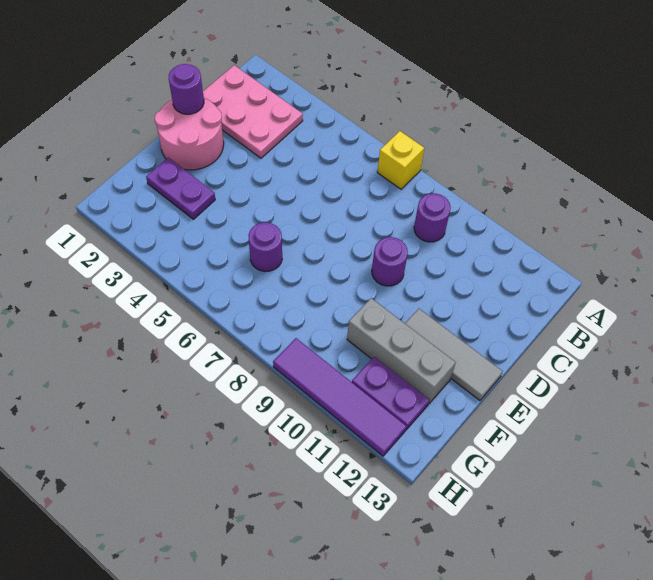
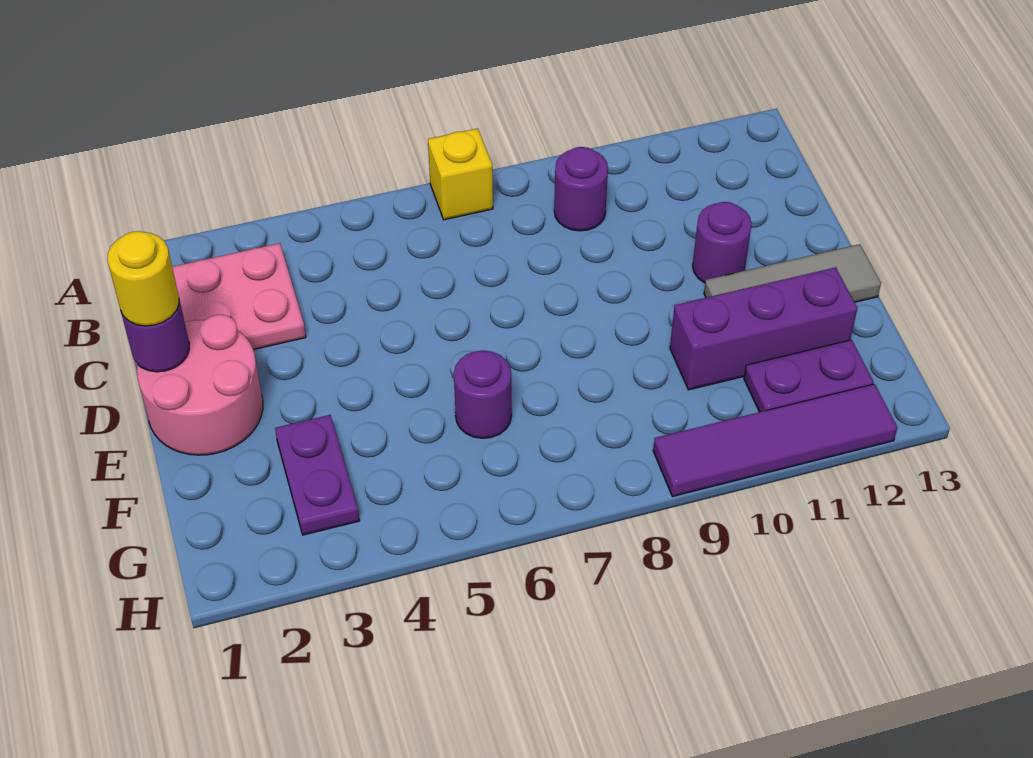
none -> yellow round brick D1 level 3
purple round brick D9 level 1 -> purple round brick D11 level 1
purple plate F2:F3 level 1 -> purple plate F3:G3 level 1
grey brick F10:F12 level 1 -> purple brick F10:F12 level 1

